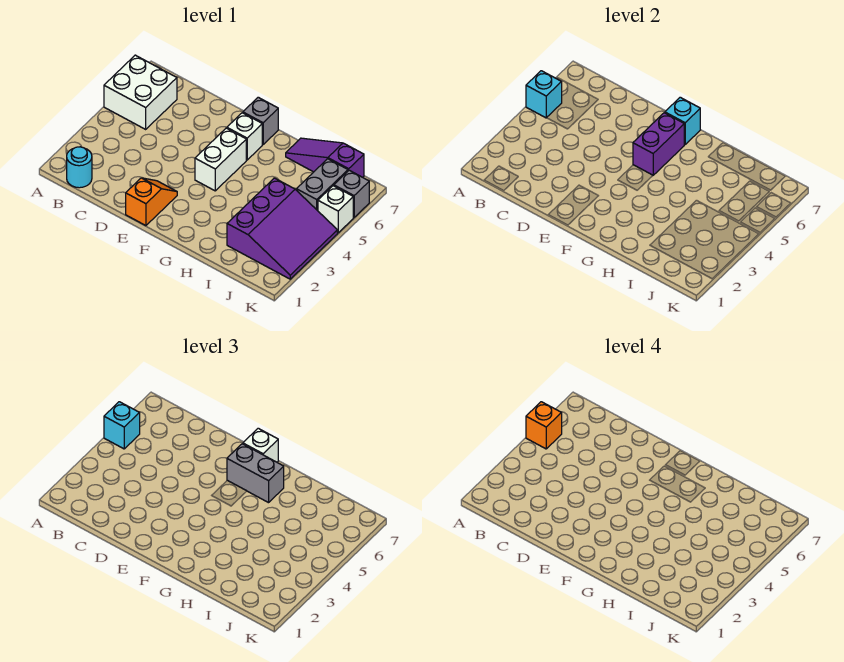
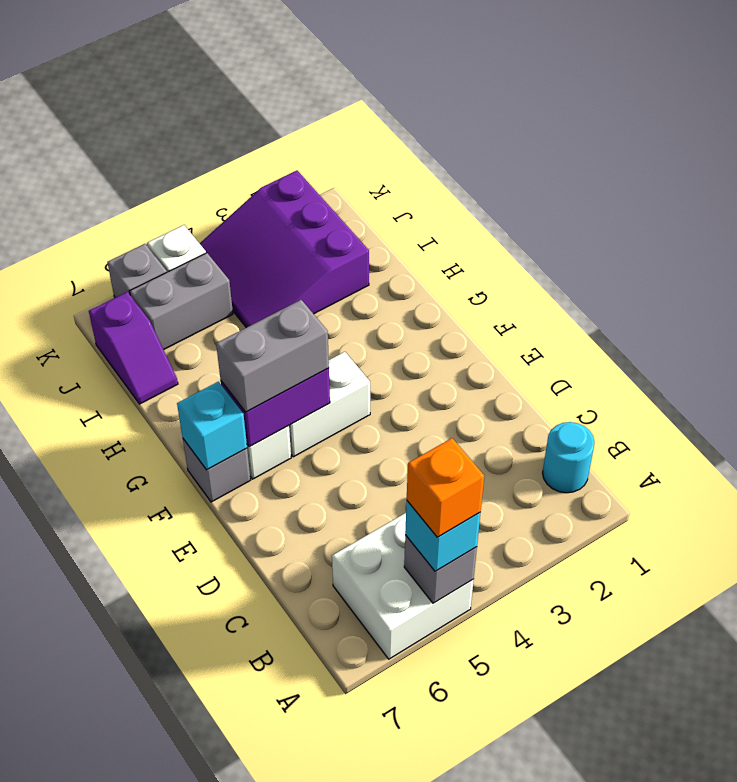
cyan brick A5 level 2 -> grey brick A5 level 2
orange slope E1:E2 level 1 top 1 -> none
grey brick F6:G6 level 3 -> grey brick F5:F6 level 3
white brick F7 level 3 -> none
purple slope H7:J7 level 1 top J -> purple slope I7:J7 level 1 top J
purple slope I2:K4 level 1 top I -> purple slope I2:K4 level 1 top 2

